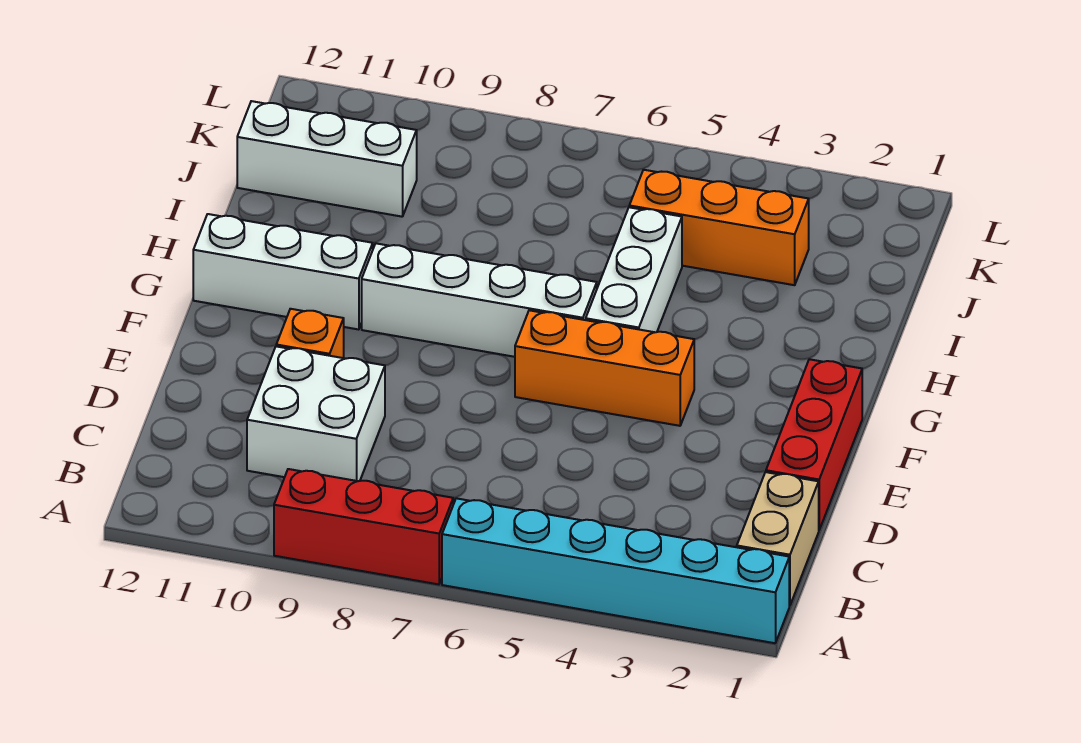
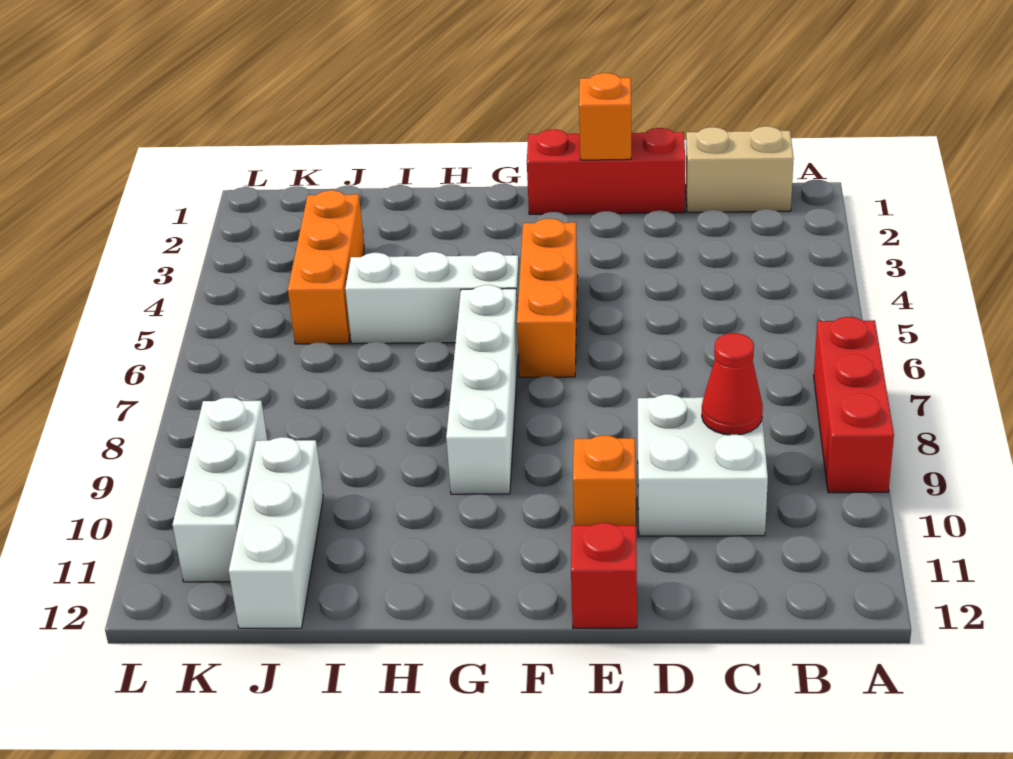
cyan brick A1:A6 level 1 -> none
none -> red cone C9 level 2
none -> orange brick E1 level 2
none -> red brick E12 level 1
white brick G10:G12 level 1 -> white brick K9:K11 level 1

